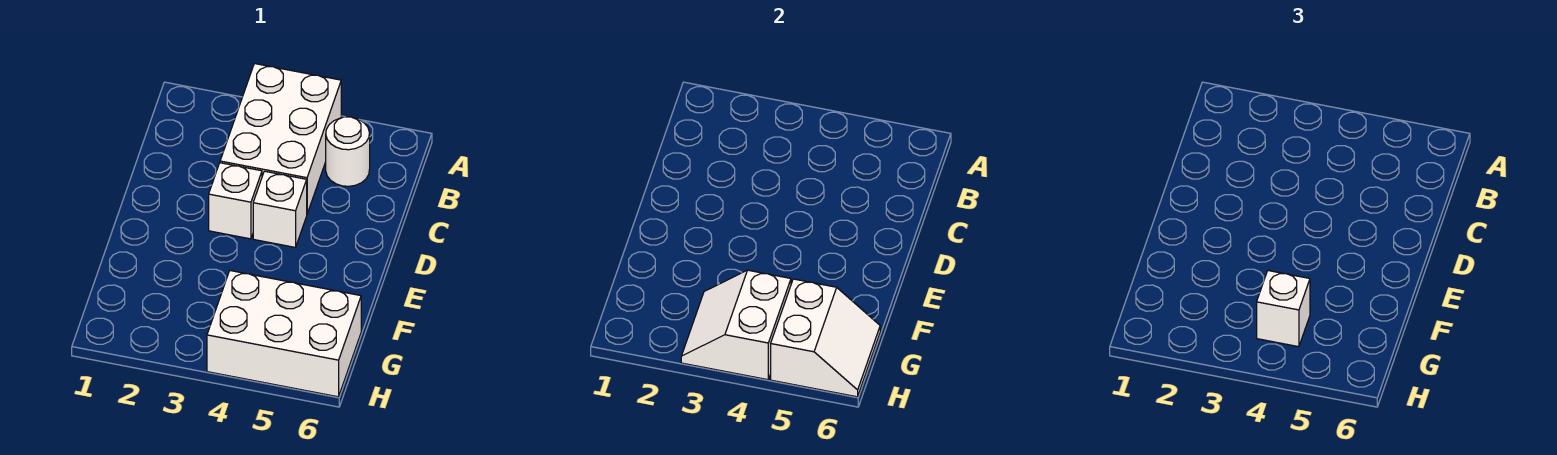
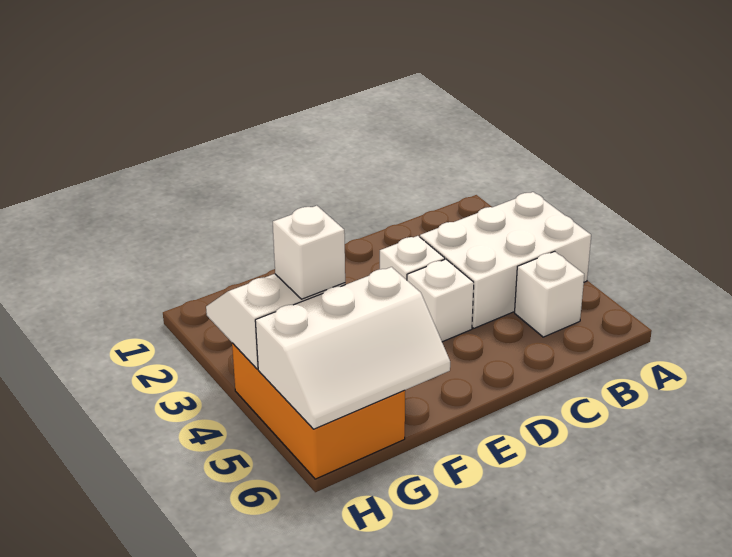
white round brick B5 level 1 -> white brick B5 level 1
white brick G4:H6 level 1 -> orange brick G4:H6 level 1
white slope G5:H6 level 2 top 5 -> white slope F5:H6 level 2 top 5

